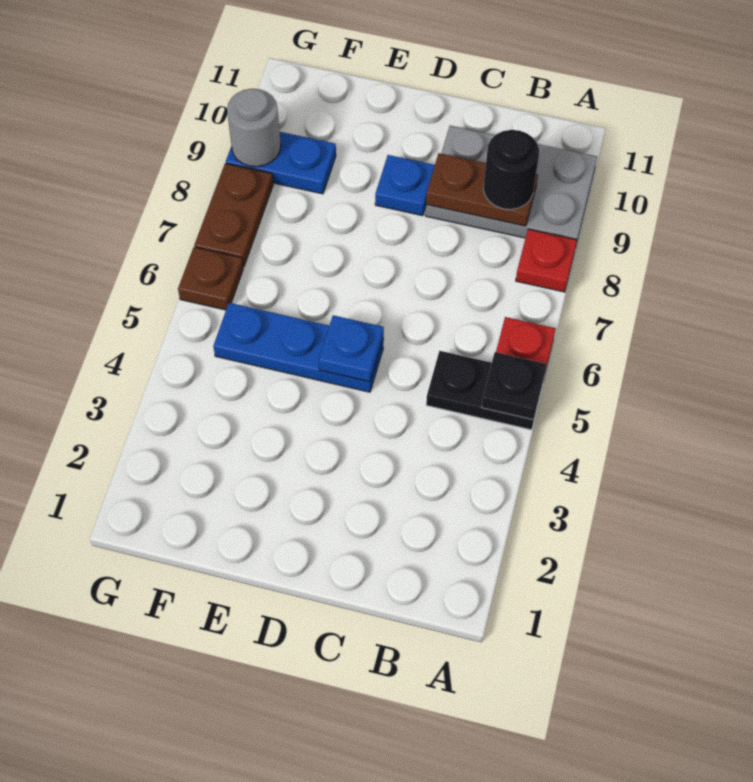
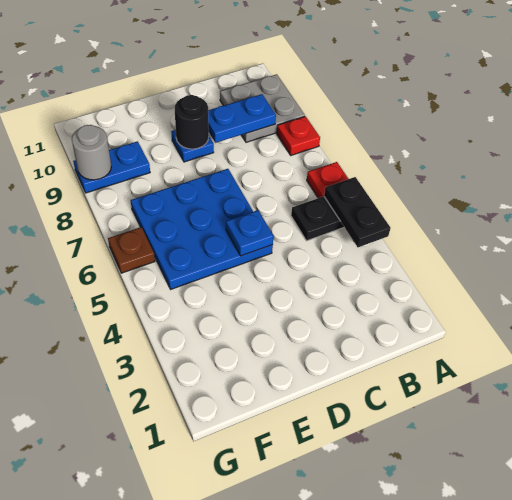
black plate A5 level 2 -> black plate A4:A5 level 2
grey plate A9:C10 level 1 -> grey plate A9:B10 level 1
brown plate B9:C9 level 2 -> blue plate B9:C9 level 2
black round brick B9 level 3 -> black round brick D9 level 2
blue plate D5:F5 level 1 -> blue plate D5:F7 level 1
brown plate G7:G8 level 1 -> none

